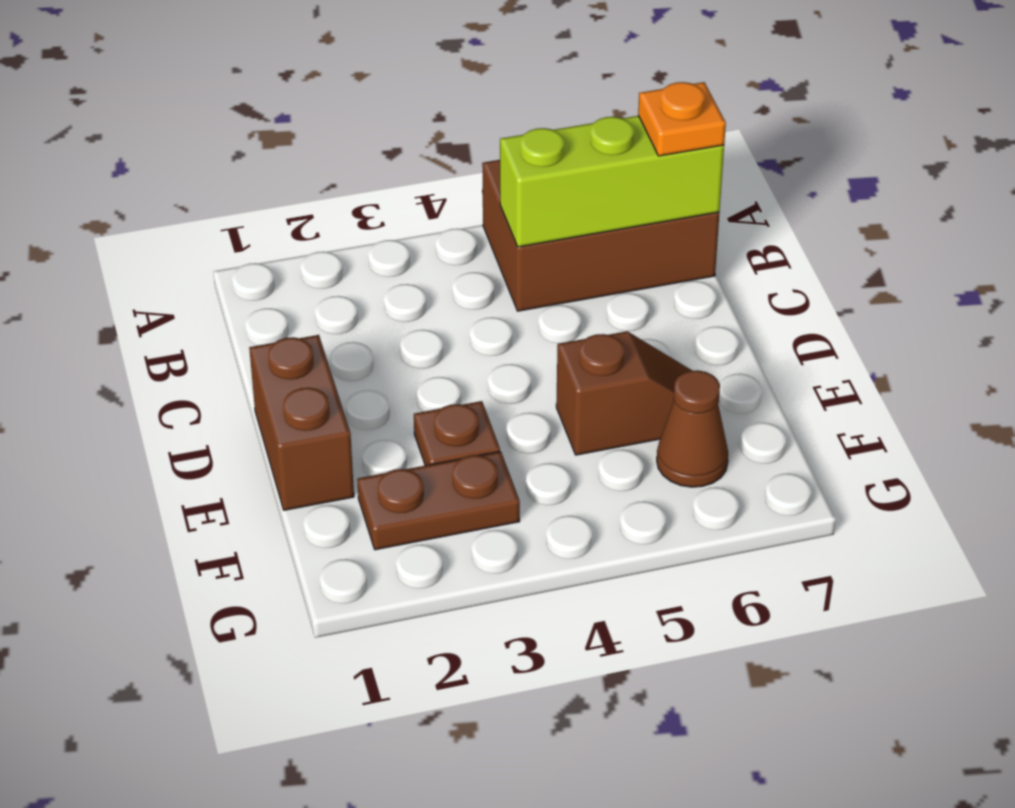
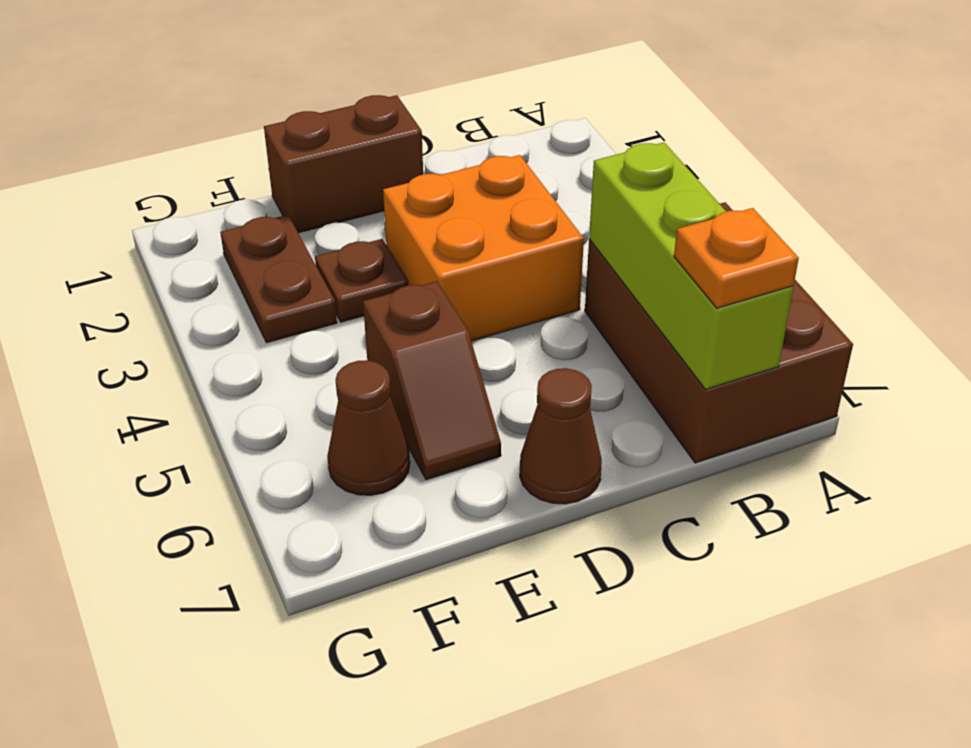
none -> orange brick C3:D4 level 1
none -> brown cone D7 level 1

